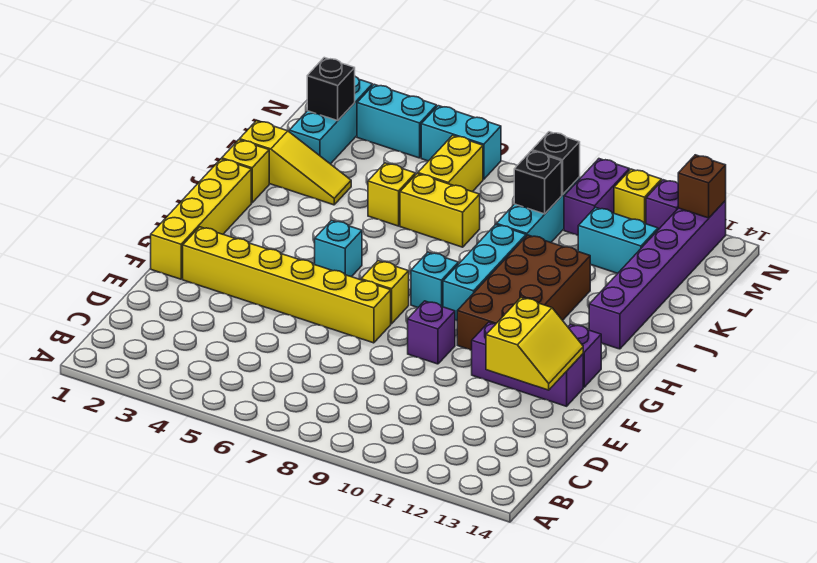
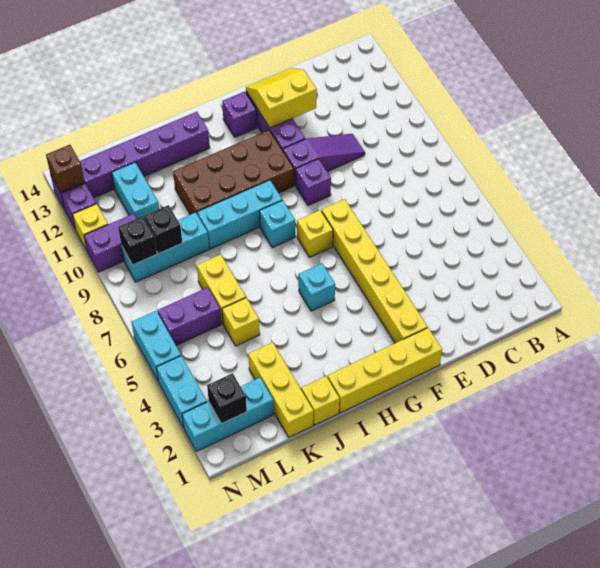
none -> purple slope D10:F10 level 1 top F
yellow slope K1:K3 level 1 top 1 -> yellow brick K1:K3 level 1
yellow brick L6:M6 level 1 -> purple brick L6:M6 level 1

